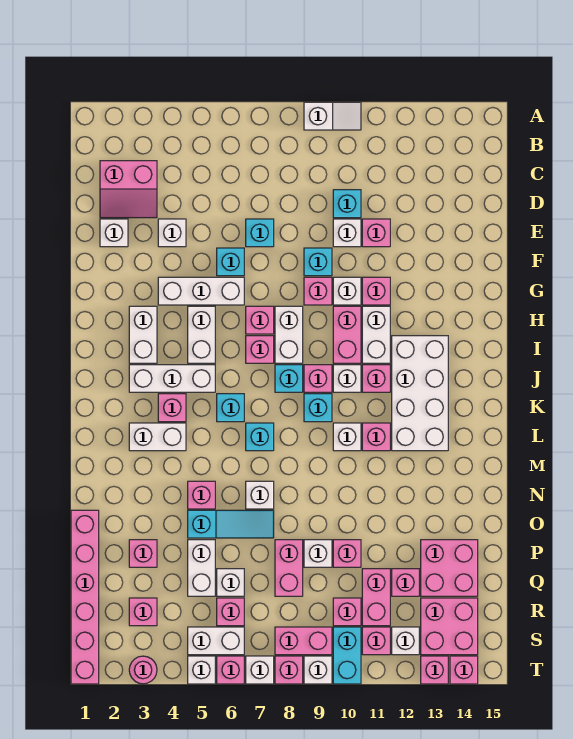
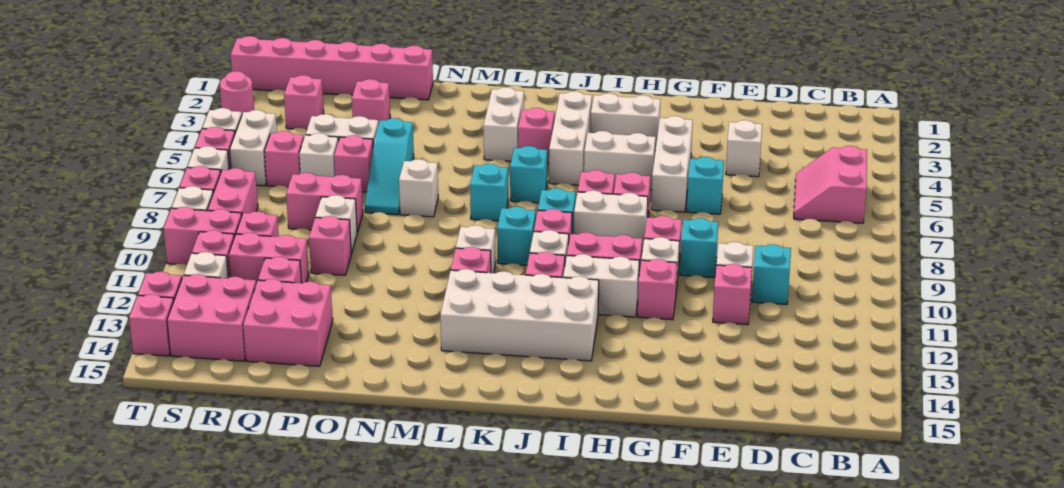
white slope A9:A10 level 1 top 9 -> none
pink slope C2:D3 level 1 top C -> pink slope B5:C6 level 1 top B
white brick E2 level 1 -> none
cyan brick E7 level 1 -> none
pink brick N5 level 1 -> pink brick P6 level 1
cyan brick S10:T10 level 1 -> pink brick S10:T10 level 1

